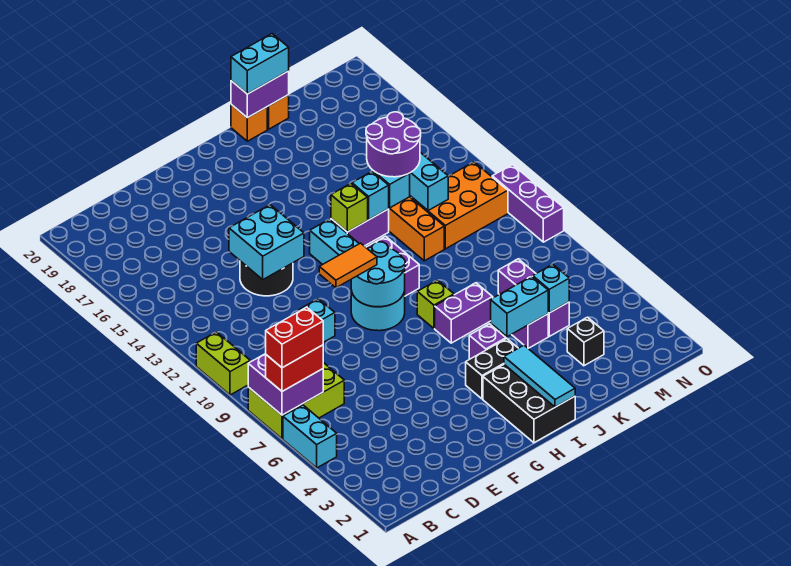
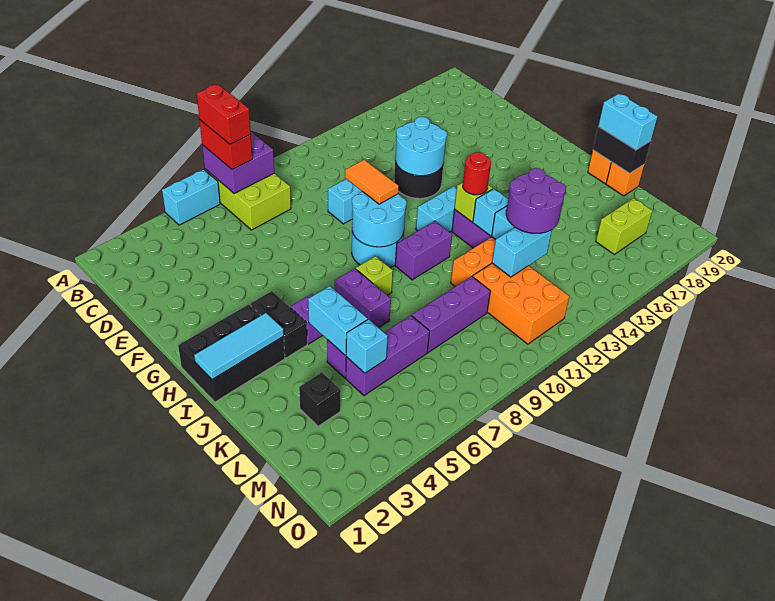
lime brick A10:A11 level 1 -> lime brick M17:M18 level 1
cyan brick E13:F14 level 2 -> cyan round brick E13:F14 level 2
none -> red round brick I13 level 3
purple brick J20:K20 level 2 -> black brick J20:K20 level 2
purple brick O9:O11 level 1 -> purple brick L8:L10 level 1

